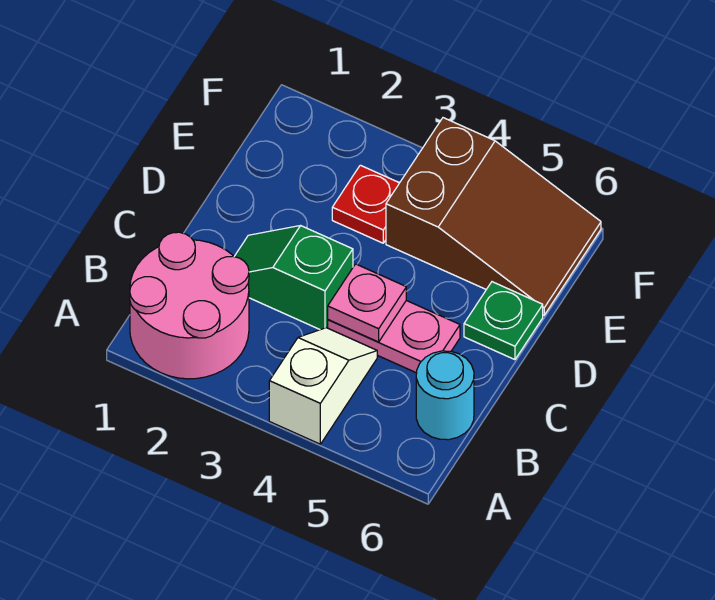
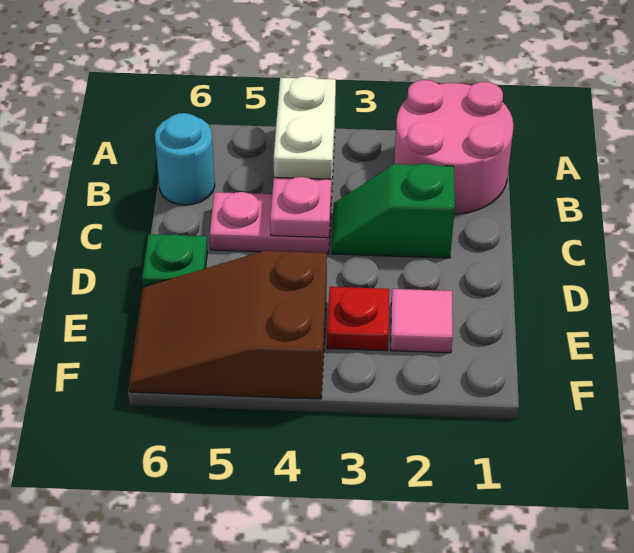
white slope A4:B4 level 1 top A -> white brick A4:B4 level 1
green slope C2:C3 level 1 top 3 -> green slope C2:C3 level 1 top 2
none -> pink tile E2 level 1

